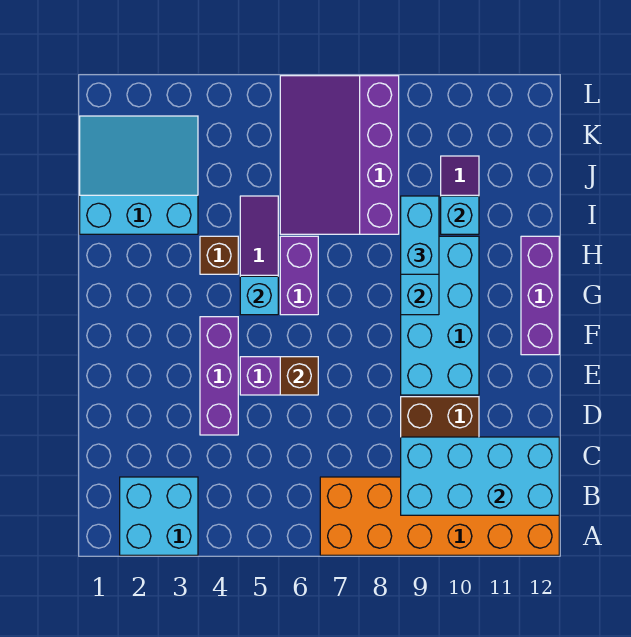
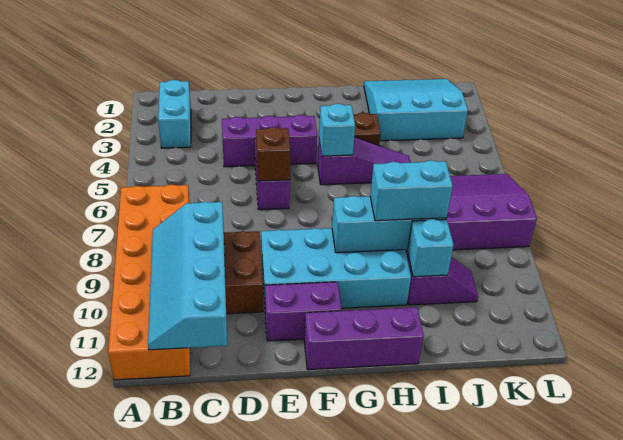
cyan brick A2:B3 level 1 -> cyan brick B2:B3 level 1
cyan brick B9:C12 level 2 -> cyan slope B9:C12 level 2 top C
purple brick G6:H6 level 1 -> purple brick E11:F11 level 1
cyan slope I1:K3 level 1 top I -> cyan slope I1:K3 level 1 top 3

